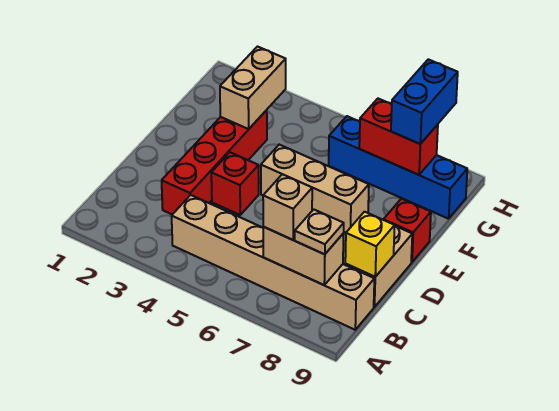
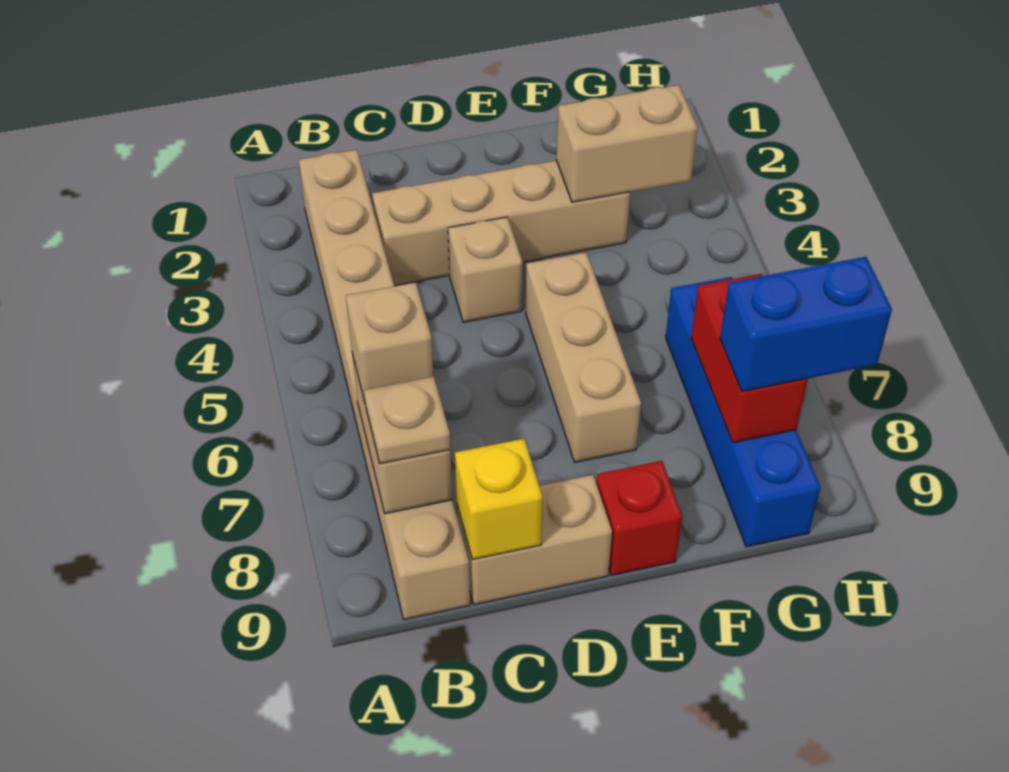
tan brick B4:B9 level 1 -> tan brick B2:B9 level 1
red brick C3:F3 level 1 -> tan brick C3:F3 level 1
red brick D4 level 1 -> tan brick D4 level 1

